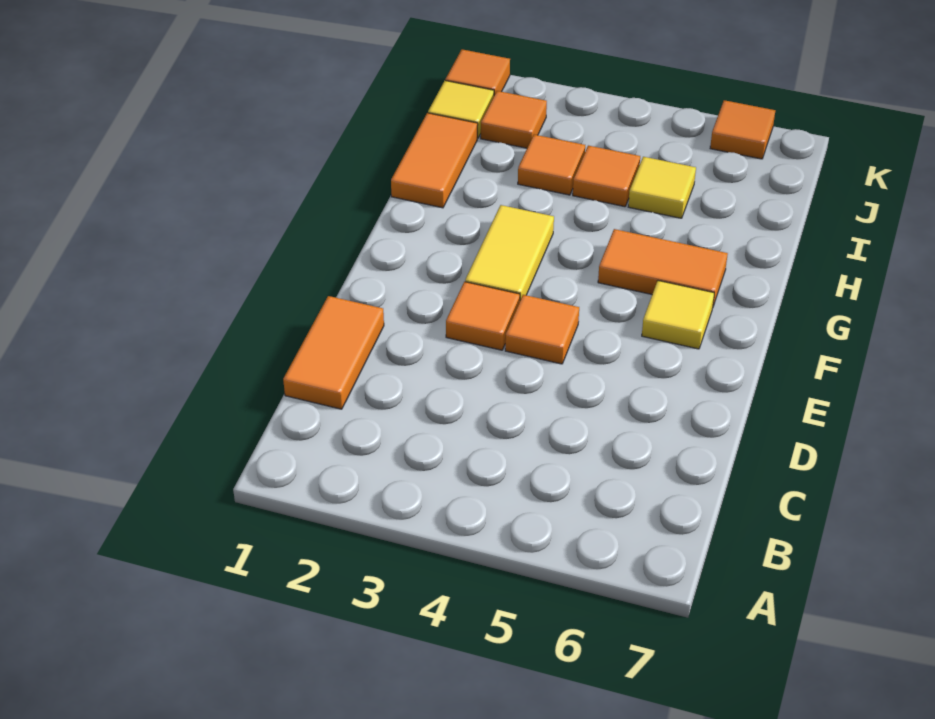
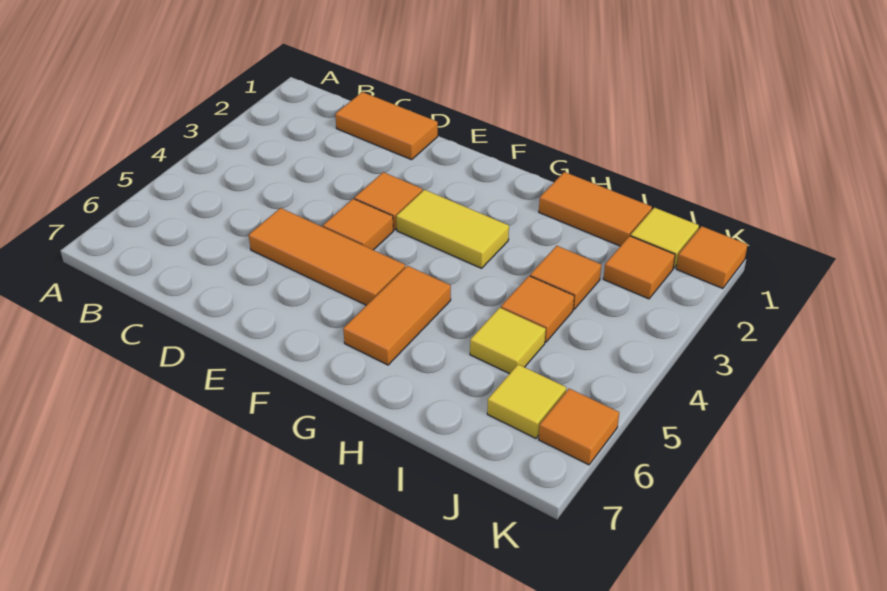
none -> orange tile D5:F5 level 1
yellow tile F6 level 1 -> yellow tile J6 level 1

